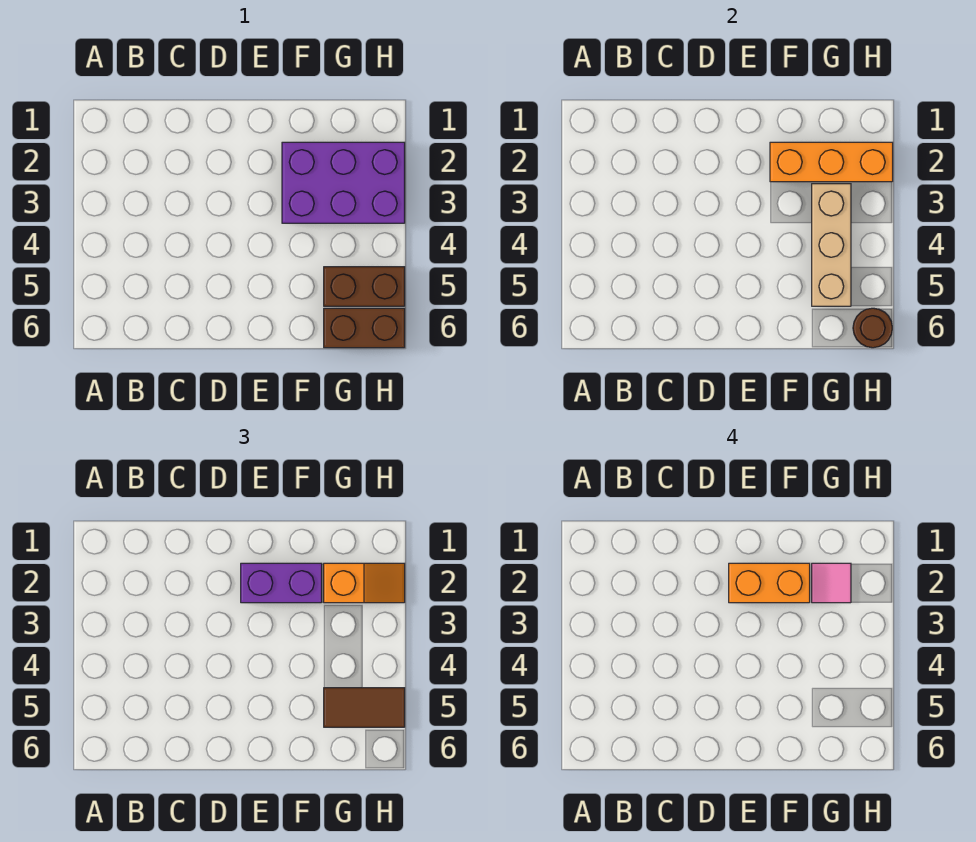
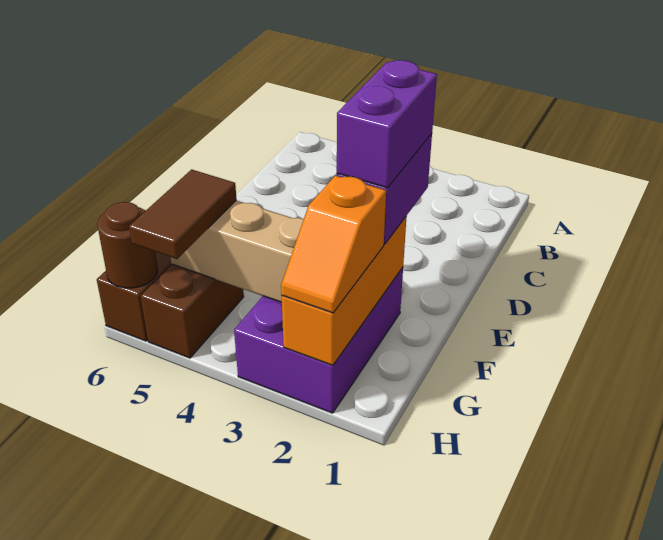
orange brick E2:F2 level 4 -> purple brick E2:F2 level 4
pink tile G2 level 4 -> none

